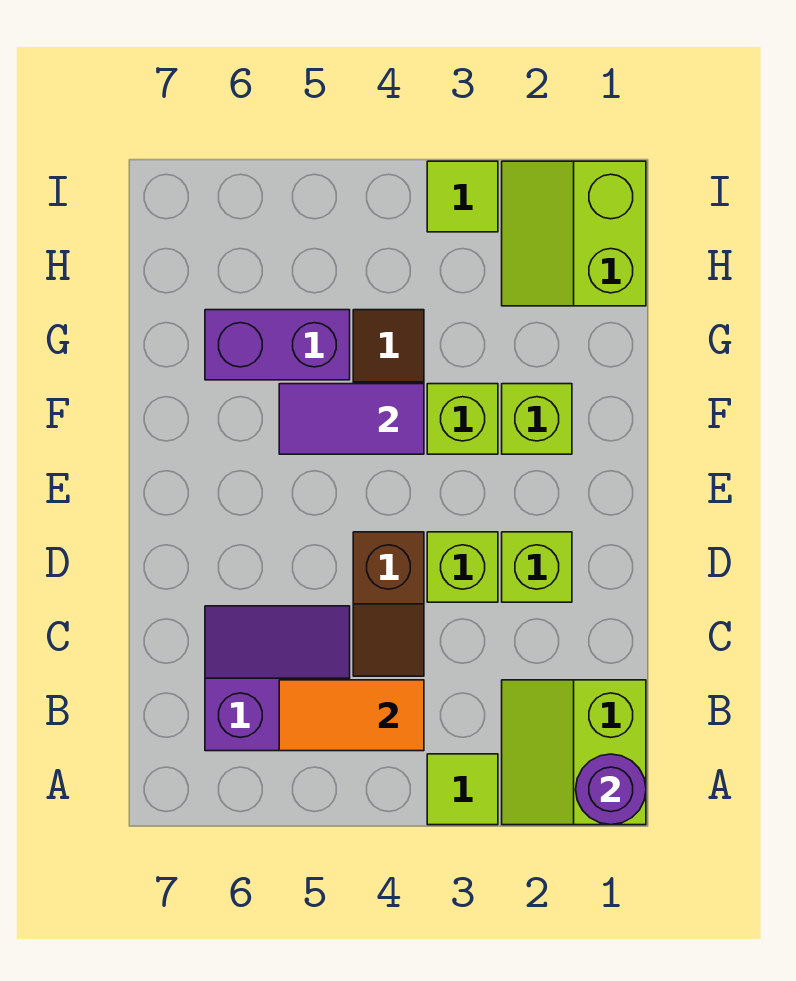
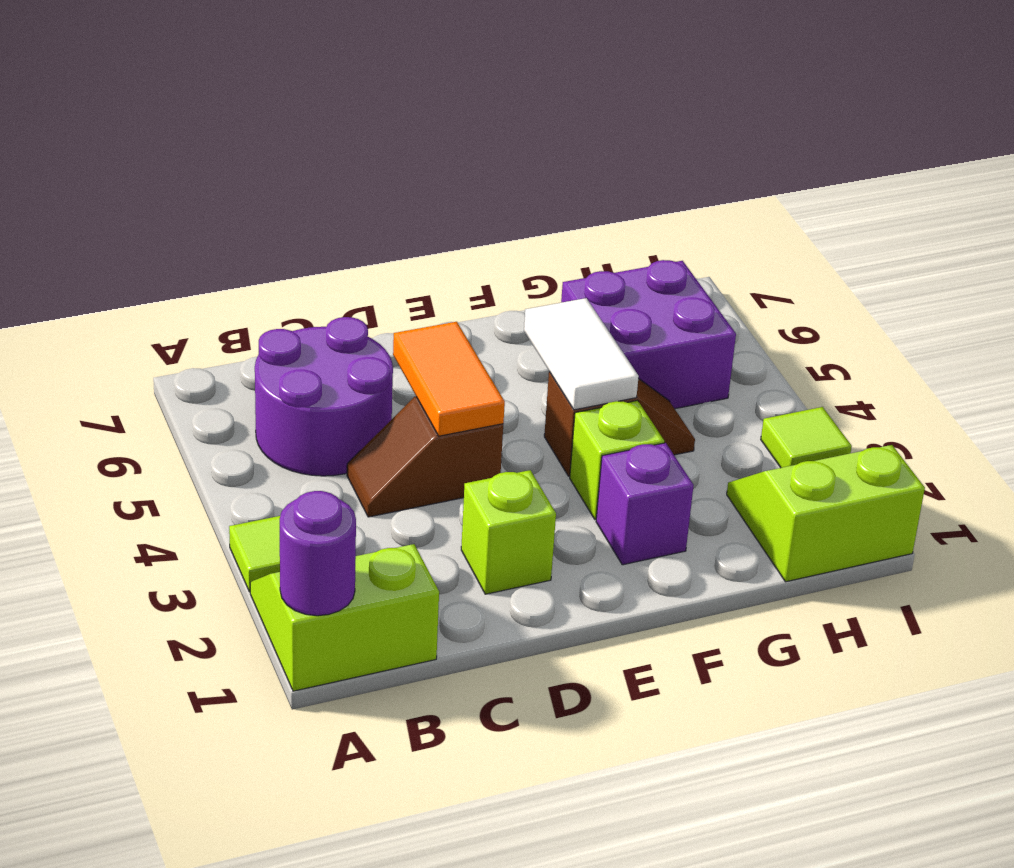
orange tile B4:B5 level 2 -> orange tile D4:D5 level 2
purple slope B5:C6 level 1 top B -> purple round brick B5:C6 level 1
lime brick D3 level 1 -> none
lime brick F2 level 1 -> purple brick F2 level 1
purple tile F4:F5 level 2 -> white tile F4:F5 level 2
purple brick G5:G6 level 1 -> purple brick G5:H6 level 1

